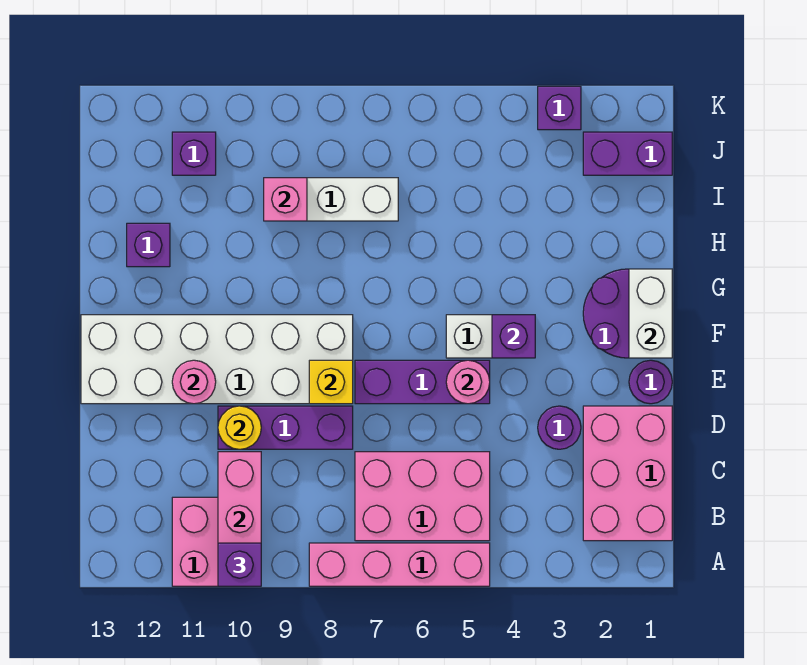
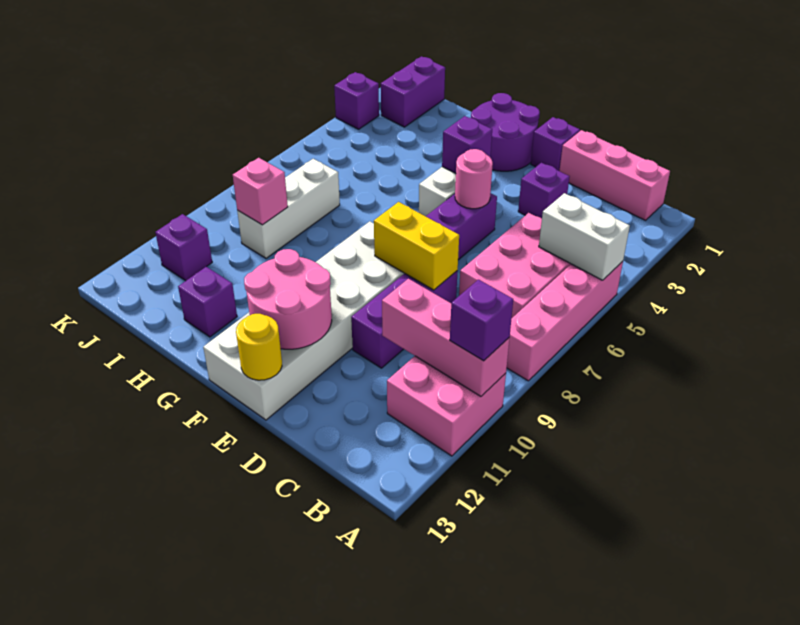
pink brick B1:D2 level 1 -> pink brick B1:D1 level 1
purple round brick D3 level 1 -> purple brick D3 level 1
yellow round brick D10 level 2 -> yellow round brick E13 level 2
purple round brick E1 level 1 -> purple brick E1 level 1
yellow brick E8 level 2 -> yellow brick D8:E8 level 2
pink round brick E11 level 2 -> pink round brick E11:F12 level 2
white brick F1:G1 level 2 -> white brick A5:B5 level 2

